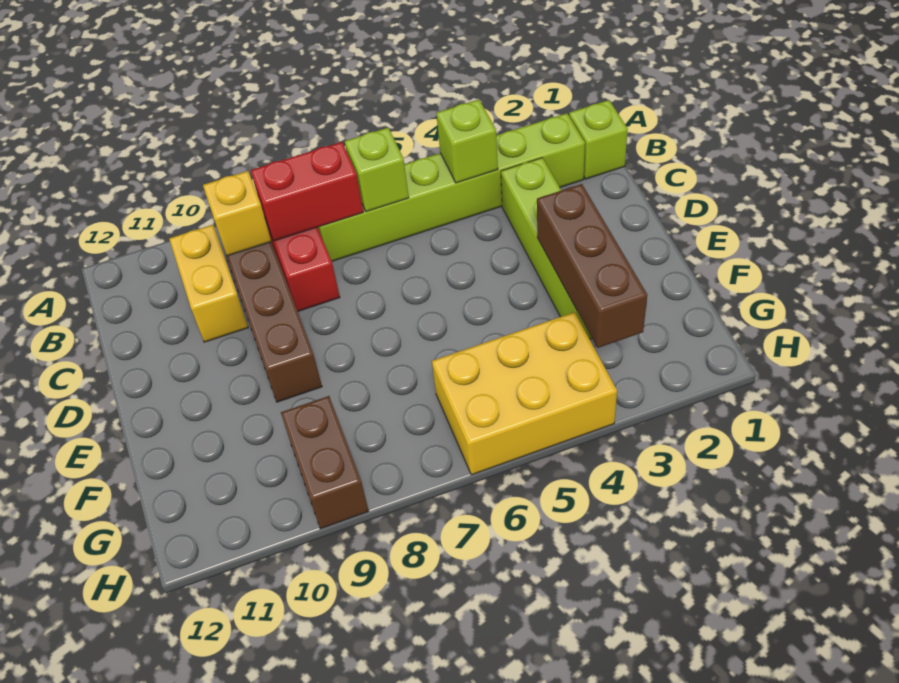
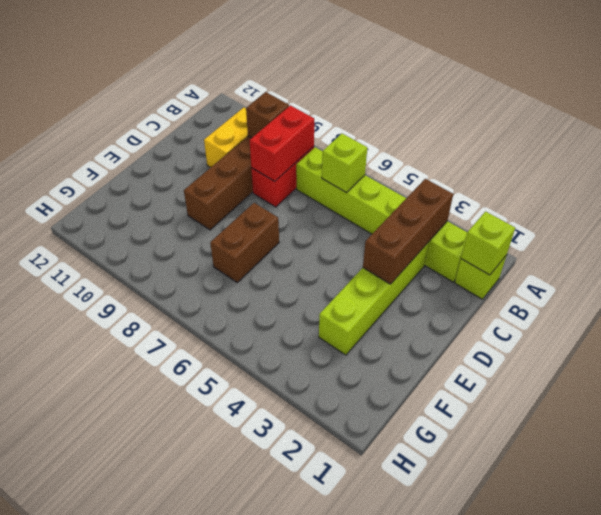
lime brick B4 level 2 -> lime brick B1 level 2
red brick B7:B8 level 2 -> red brick B8:C8 level 2
yellow brick B9 level 2 -> brown brick B9 level 2
brown brick E3:G3 level 2 -> brown brick B3:D3 level 2
yellow brick G4:H6 level 1 -> none
brown brick G9:H9 level 1 -> brown brick E7:F7 level 1

